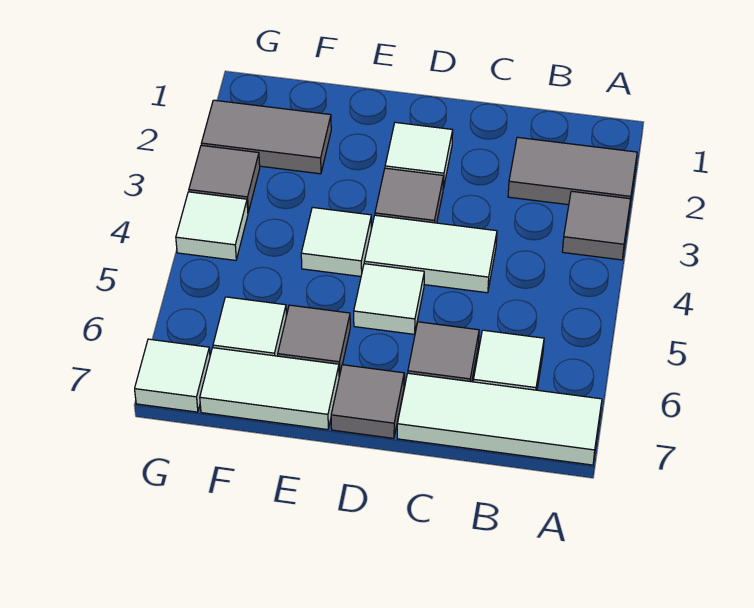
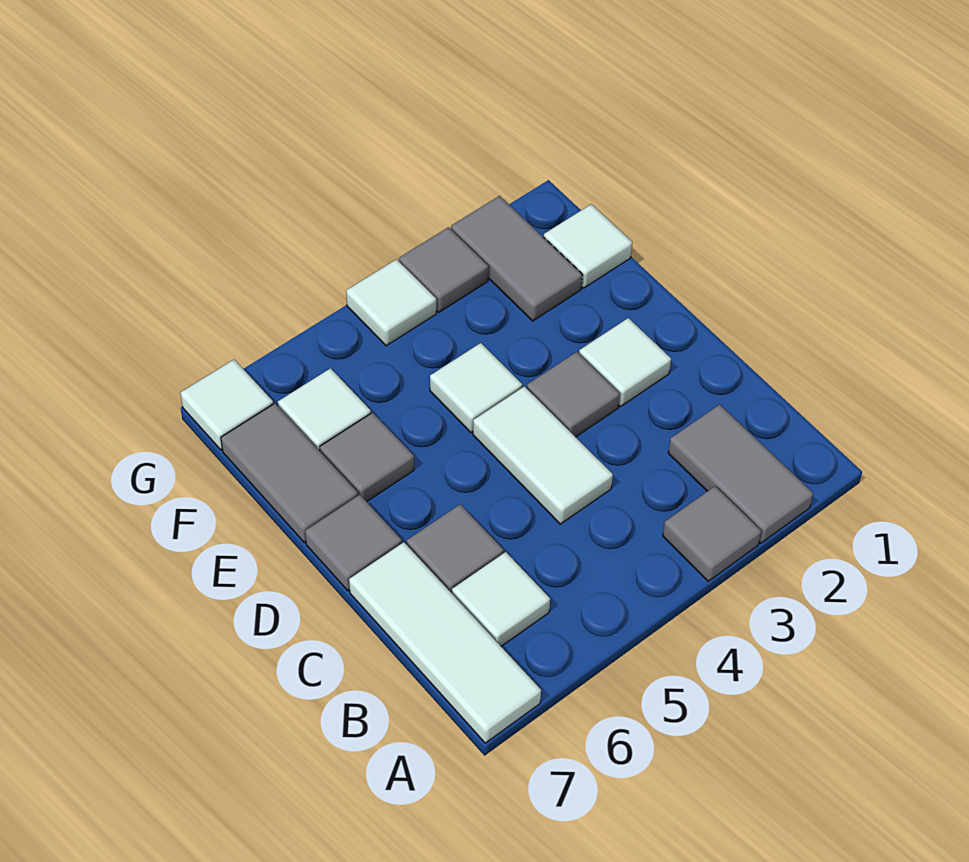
white tile D5 level 1 -> white tile F1 level 1
white tile E7:F7 level 1 -> grey tile E7:F7 level 1

